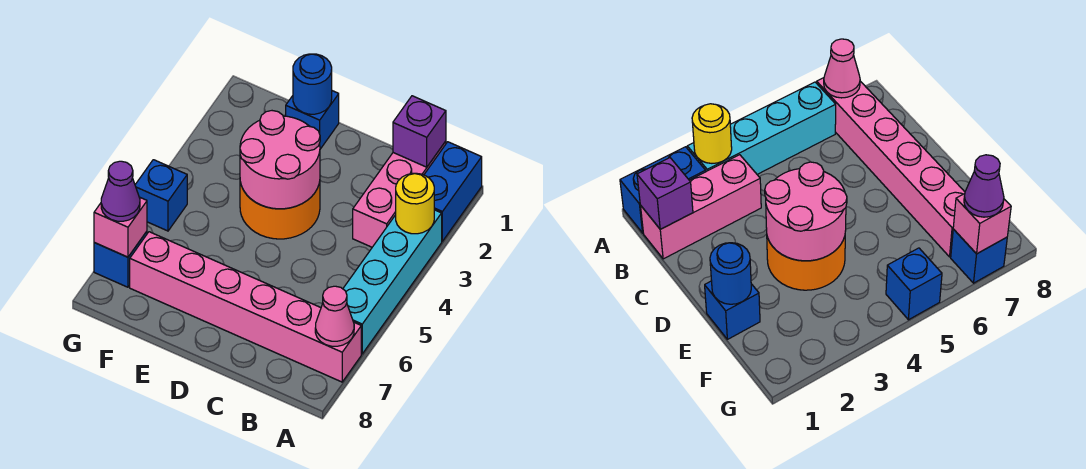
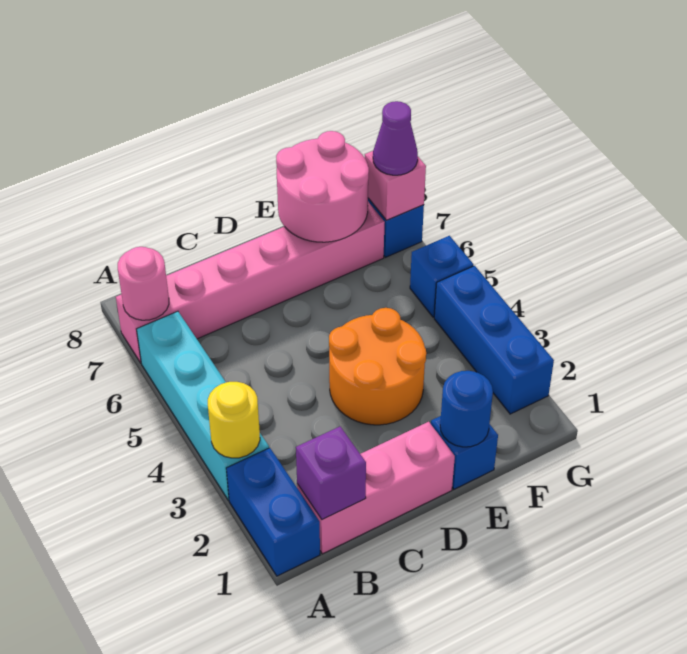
pink cone A7 level 2 -> pink round brick A7 level 2
pink brick B1:B3 level 1 -> pink brick B1:D1 level 1
pink round brick D3:E4 level 2 -> pink round brick E7:F8 level 2
none -> blue brick G2:G4 level 1

